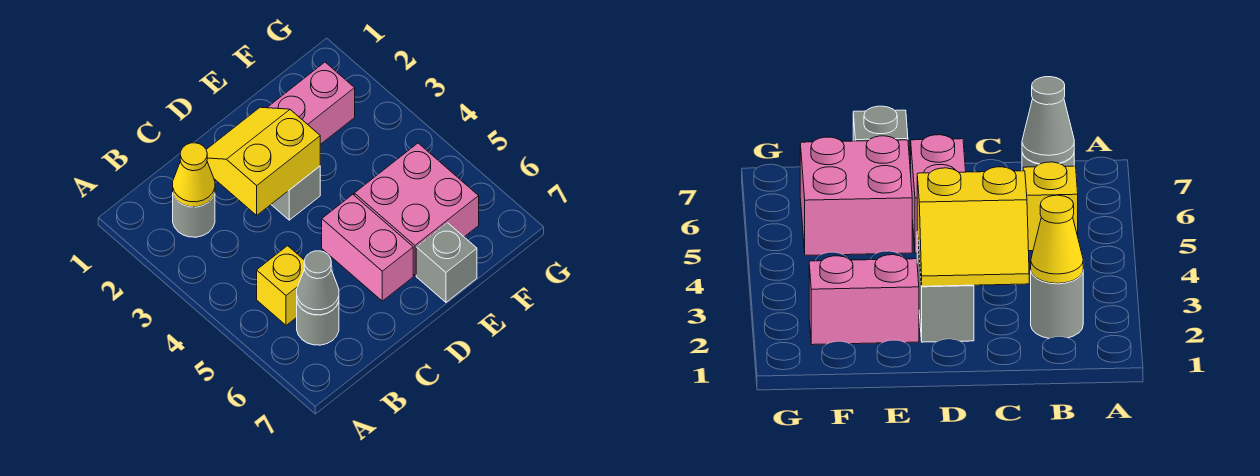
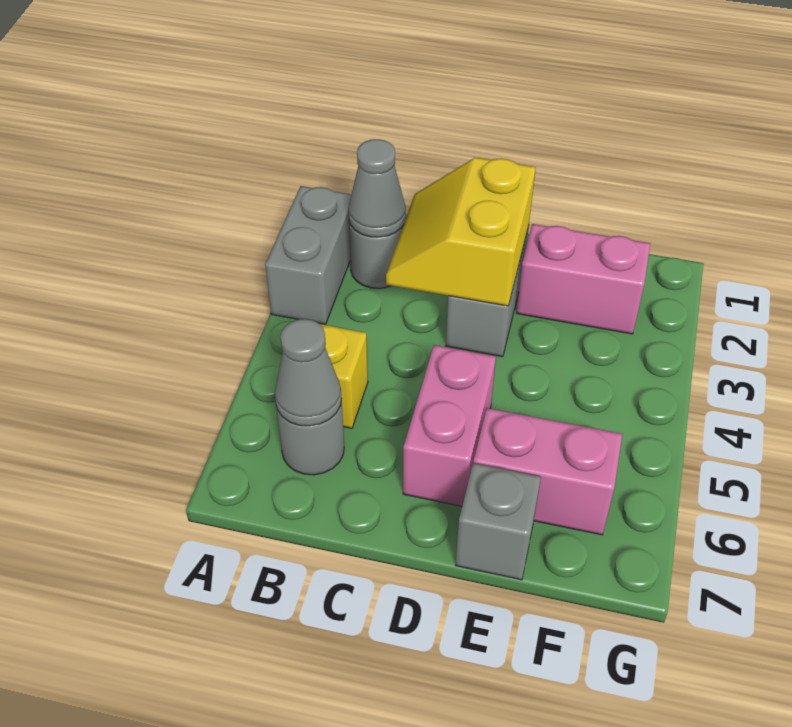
none -> grey brick A2:A3 level 1
yellow cone B2 level 2 -> grey cone B2 level 2
yellow slope C2:D3 level 2 top 3 -> yellow slope C2:D3 level 2 top D
pink brick E5:F6 level 1 -> pink brick E6:F6 level 1

